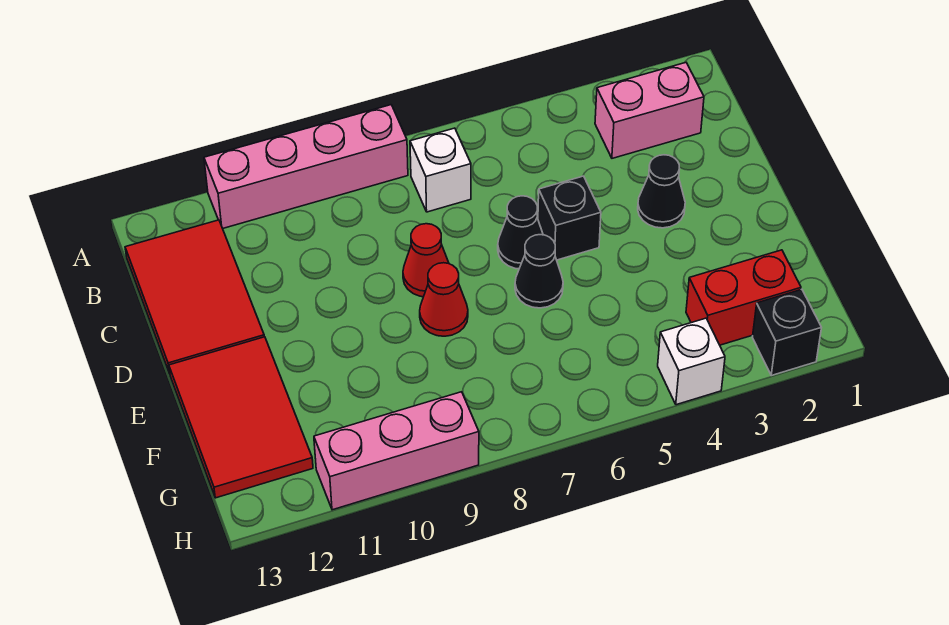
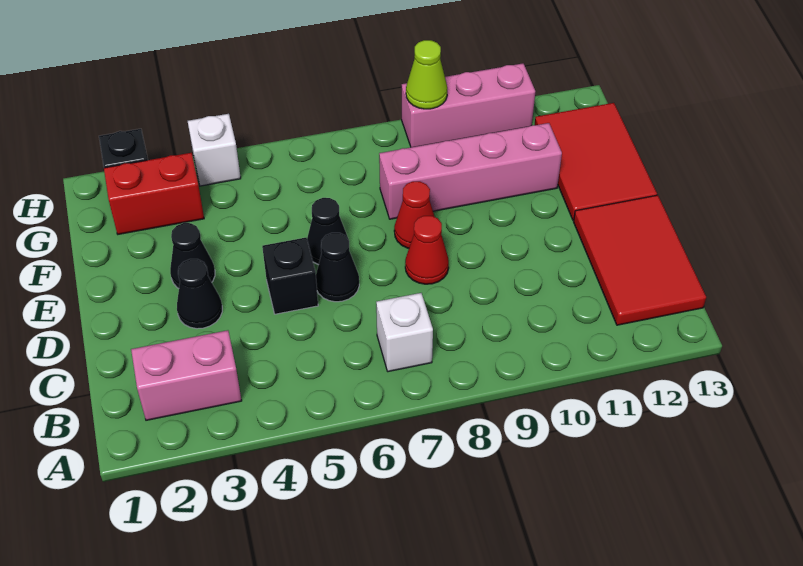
pink brick A8:A11 level 1 -> pink brick F8:F11 level 1
none -> black cone E3 level 1
none -> lime cone H9 level 2

